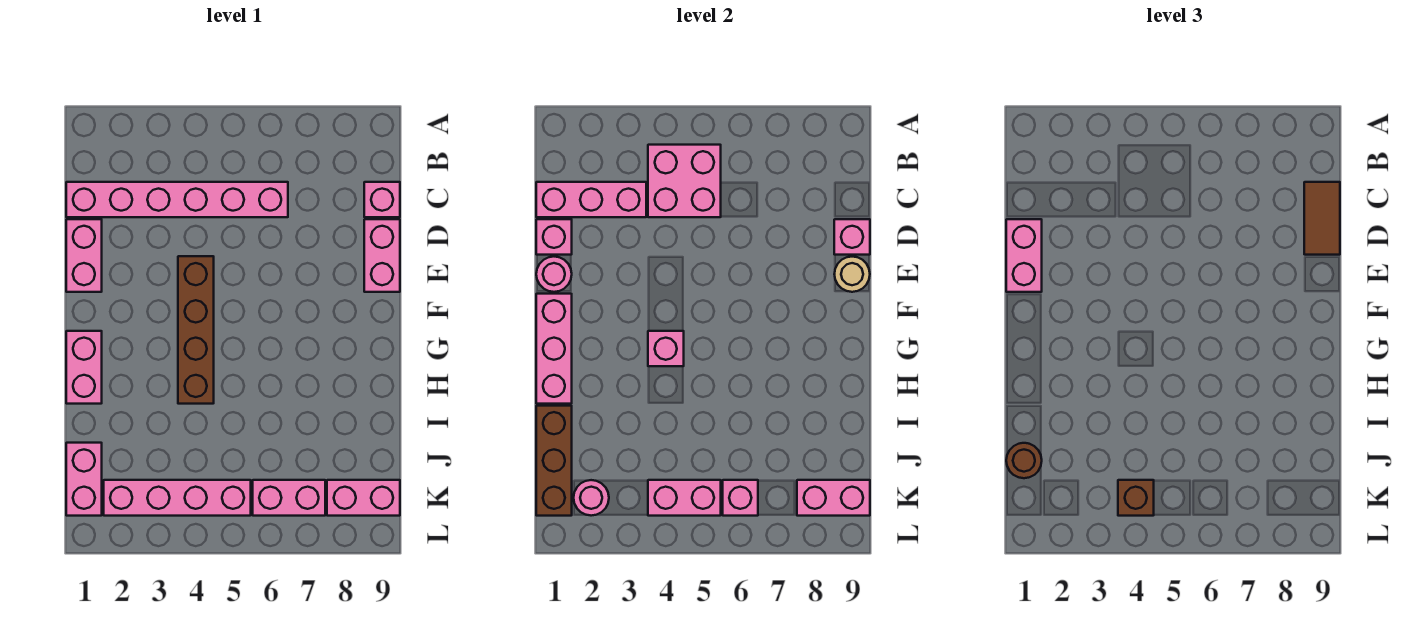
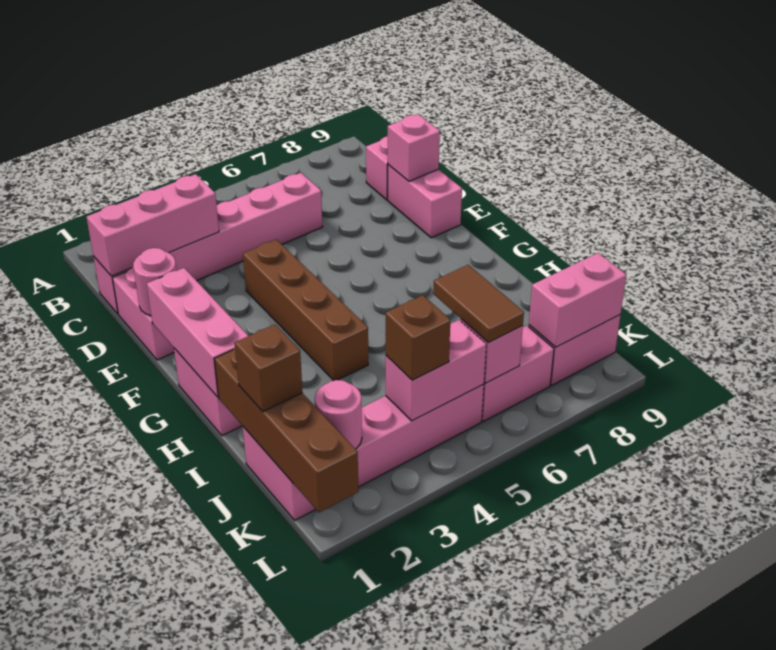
pink brick B4:C5 level 2 -> none
brown tile C9:D9 level 3 -> brown tile J6:K6 level 3
pink brick D1 level 2 -> none
pink brick D1:E1 level 3 -> none
tan round brick E9 level 2 -> none
pink brick G4 level 2 -> none
brown brick I1:K1 level 2 -> brown brick I1:L1 level 2
brown round brick J1 level 3 -> brown brick J1 level 3

